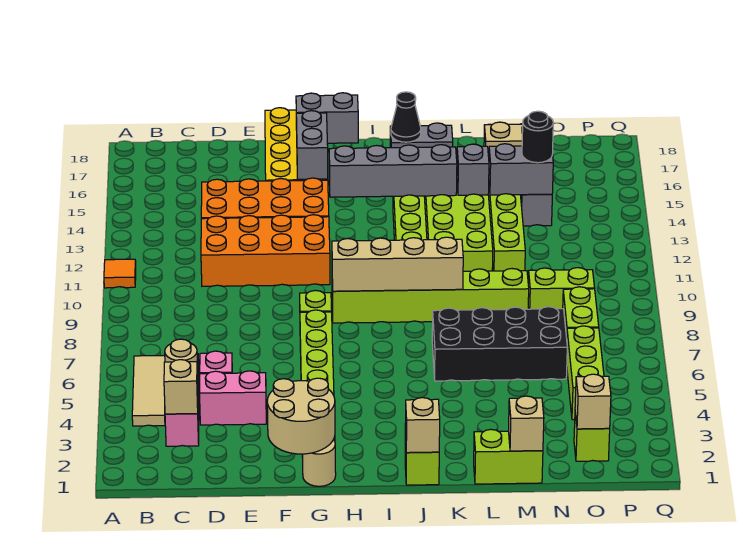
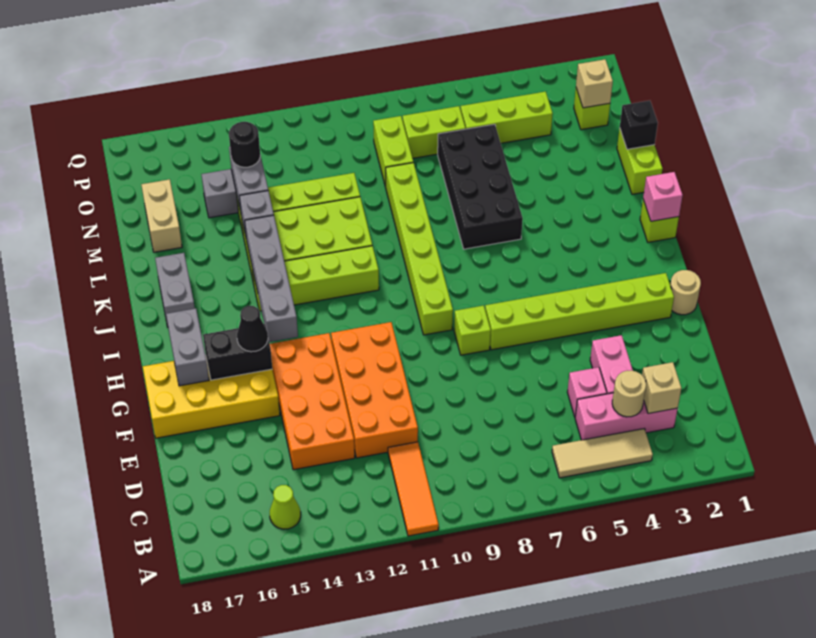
orange tile A11 level 1 -> orange tile A11:C11 level 1
none -> lime cone B15 level 1
tan round brick F1:G2 level 2 -> none
grey brick G15:G16 level 2 -> black brick G15:G16 level 2
tan brick H9:K9 level 2 -> none
tan brick J1 level 2 -> pink brick J1 level 2
black cone J17 level 2 -> black cone G15 level 3
tan brick M1 level 2 -> black brick M1 level 2

